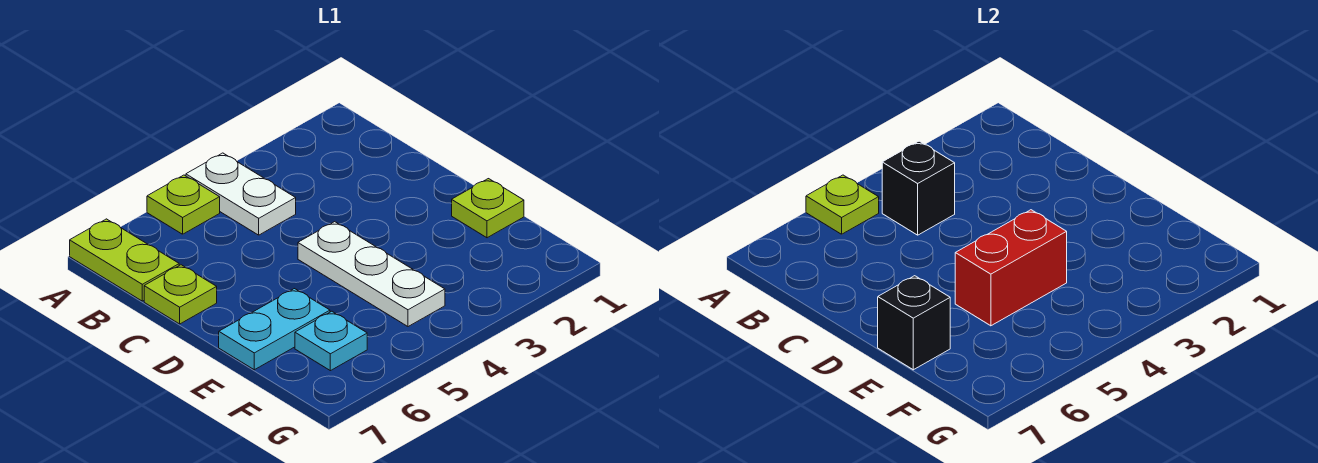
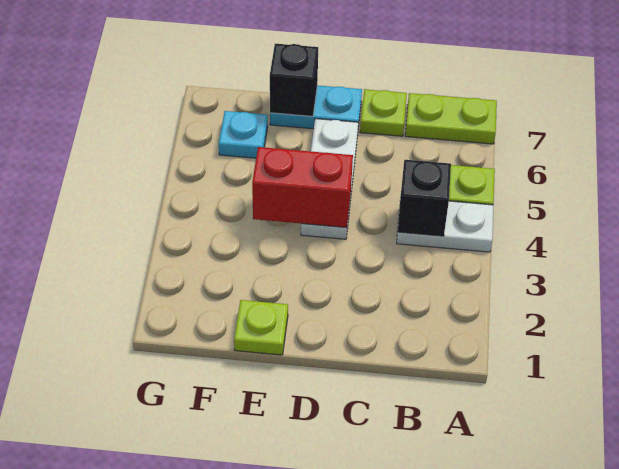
lime plate A5 level 2 -> none
white plate D4:F4 level 1 -> white plate D4:D6 level 1
red brick E4:E5 level 2 -> red brick D4:E4 level 2
cyan plate E6:E7 level 1 -> cyan plate D7:E7 level 1

